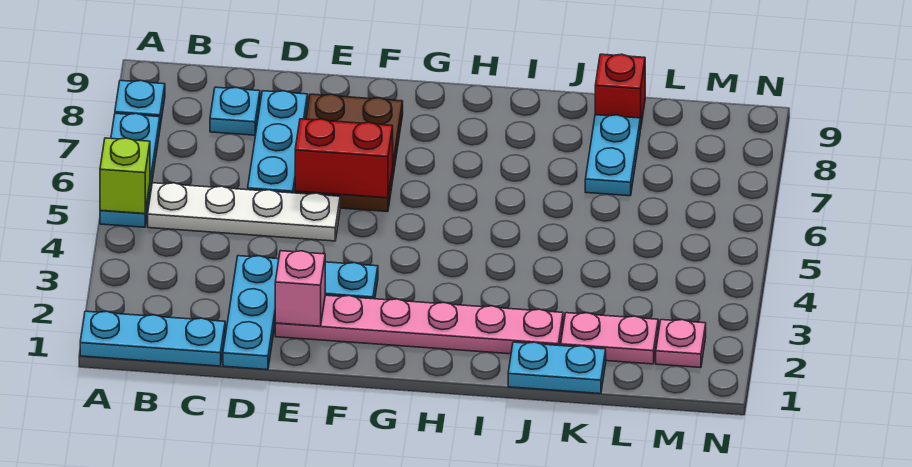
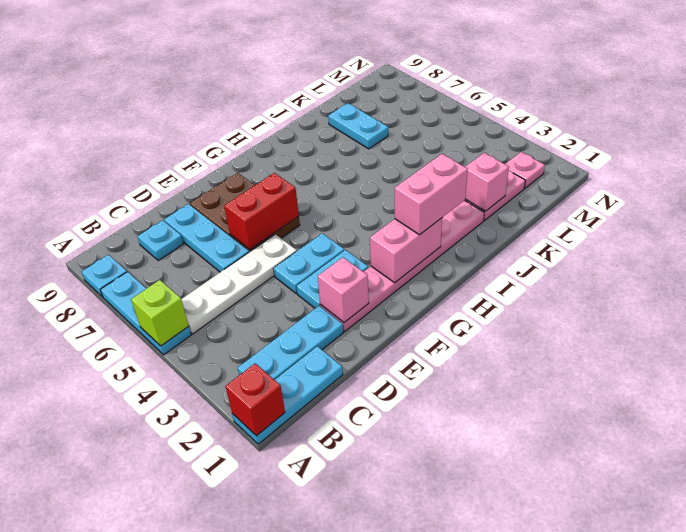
cyan plate D1:D3 level 1 -> cyan plate B2:D2 level 1
none -> pink brick G2:H2 level 2
none -> pink brick H2:I2 level 3
cyan plate J1:K1 level 1 -> cyan plate E4:F4 level 1
none -> pink brick K2 level 2
red brick K9 level 1 -> red brick A1 level 2

